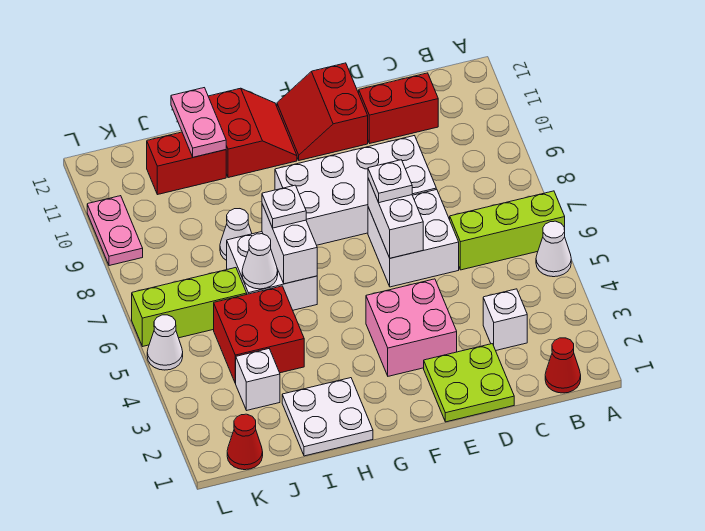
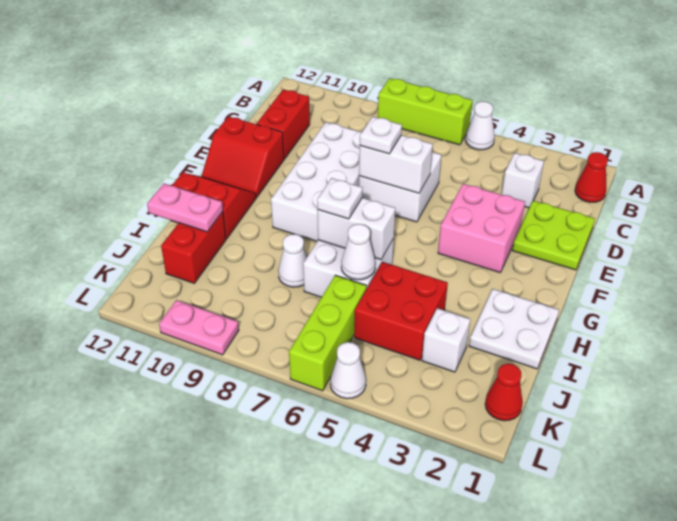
lime brick A6:C6 level 1 -> lime brick A6:A8 level 1

